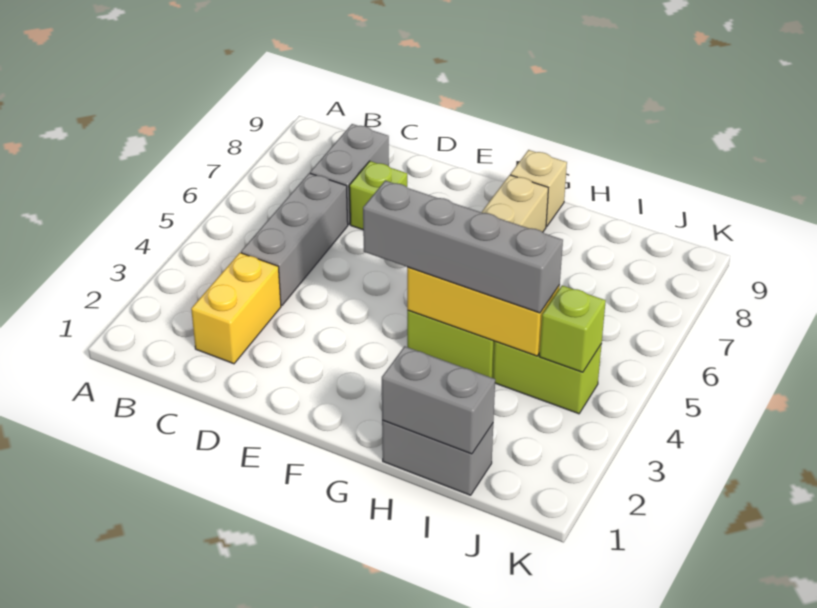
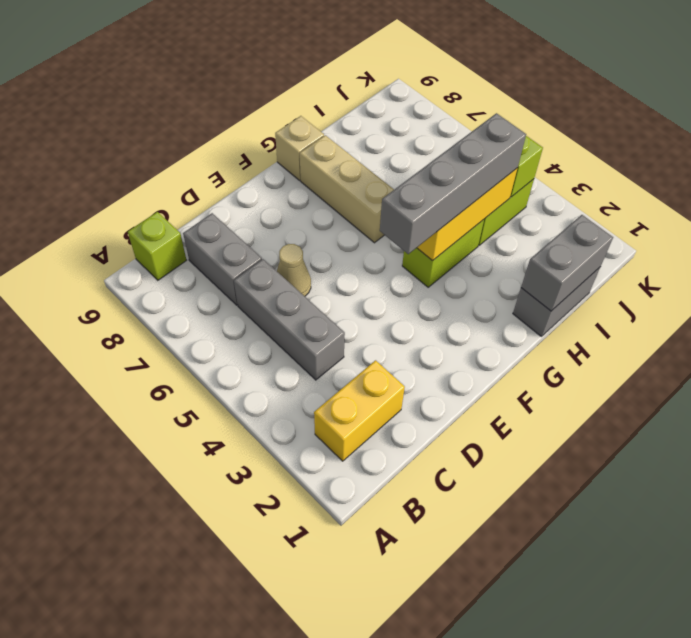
yellow brick C2:C3 level 1 -> yellow brick B2:C2 level 1
none -> tan cone D6 level 1
lime brick D7 level 1 -> lime brick B9 level 1

